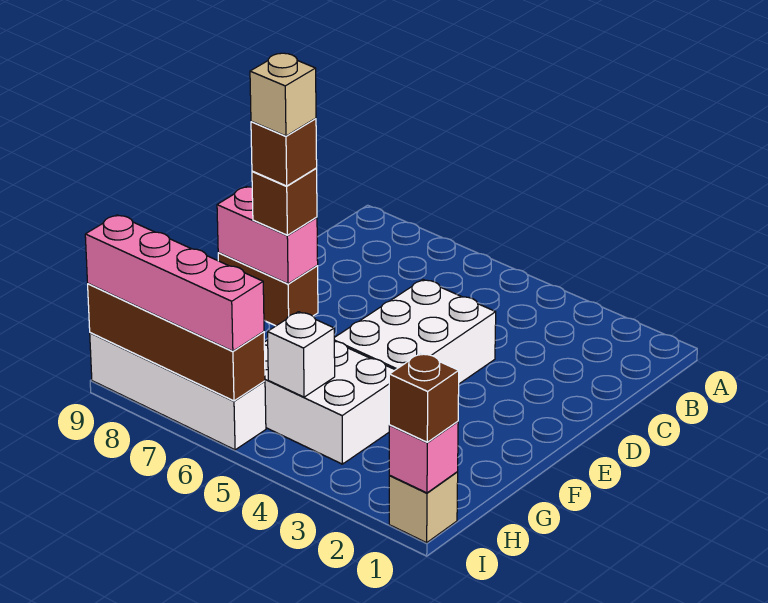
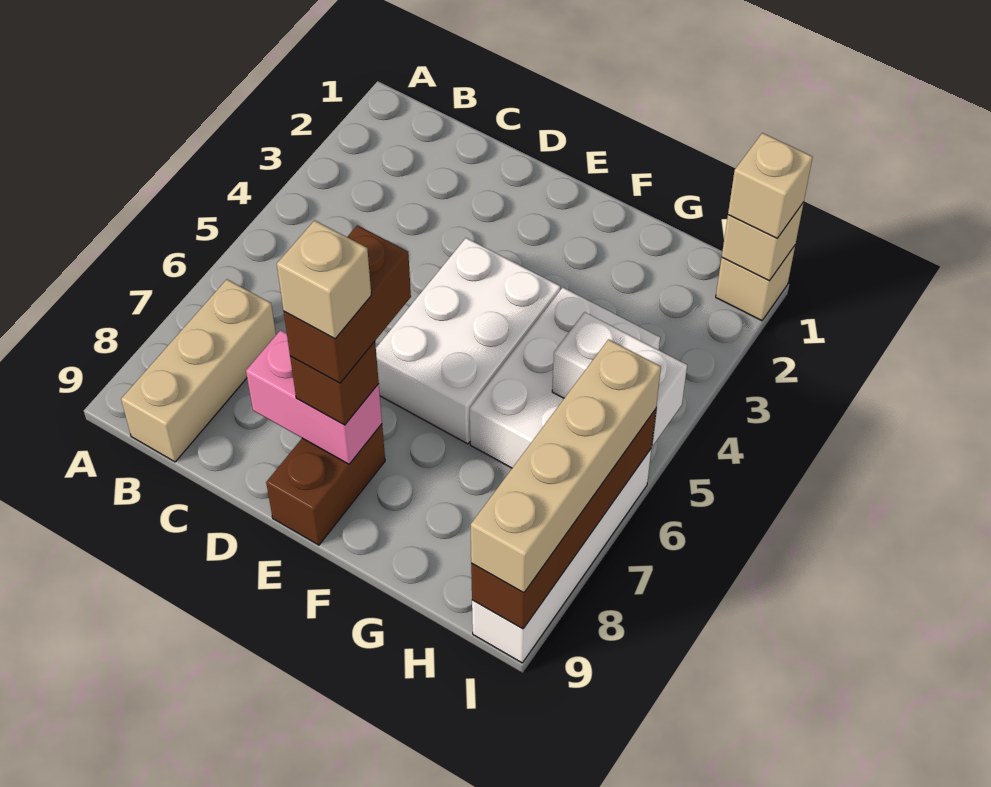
none -> tan brick B7:B9 level 1
white brick D4:F5 level 1 -> white brick E4:F6 level 1
pink brick E8:E9 level 2 -> pink brick D8:E8 level 2
brown brick E8 level 4 -> brown brick E7:E8 level 4
white brick H5 level 2 -> white brick H5:I5 level 2
pink brick I1 level 2 -> tan brick I1 level 2
brown brick I1 level 3 -> tan brick I1 level 3
pink brick I6:I9 level 3 -> tan brick I6:I9 level 3

